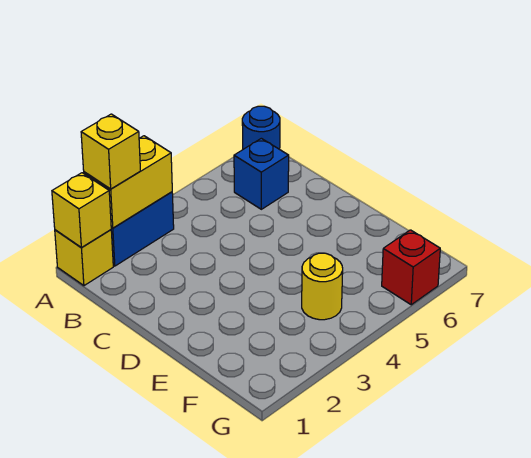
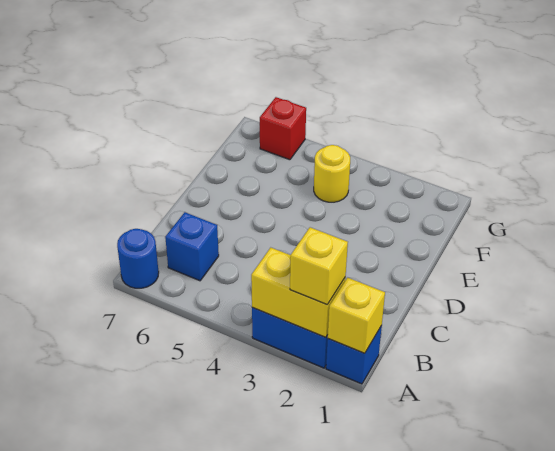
yellow brick A1 level 1 -> blue brick A1 level 1

